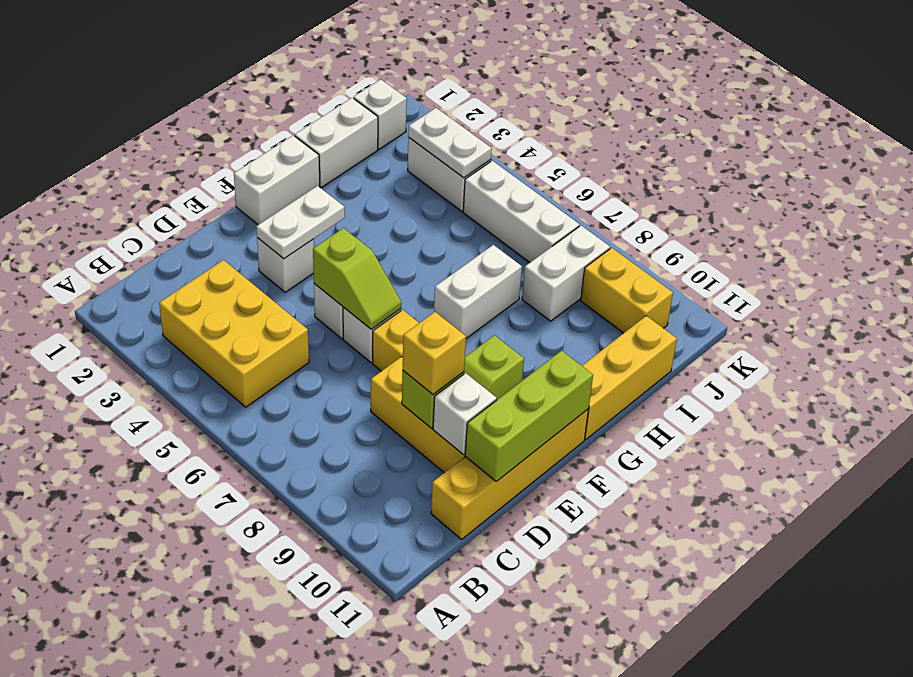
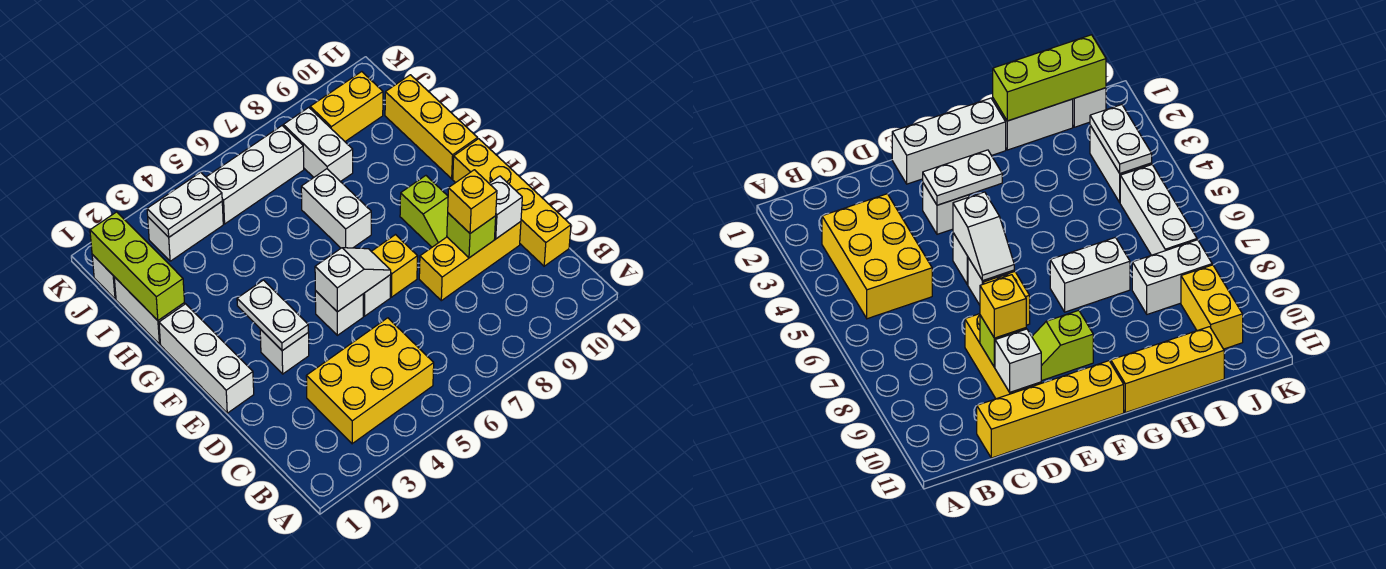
lime brick D11:F11 level 2 -> lime brick H1:J1 level 2
lime slope E5:E6 level 2 top 5 -> white slope E5:E6 level 2 top 5
white brick F1:G1 level 1 -> white brick E1:G1 level 1

